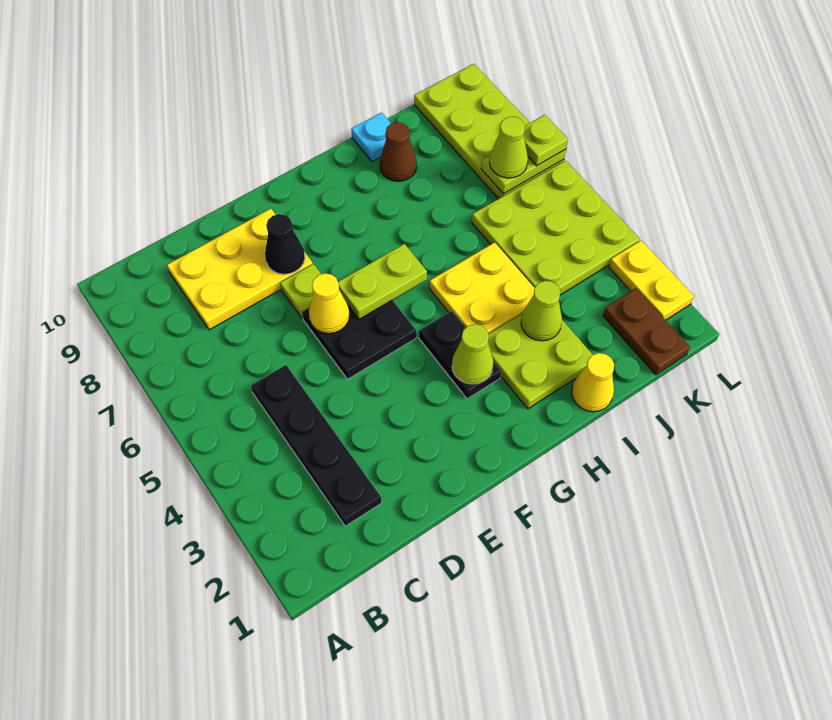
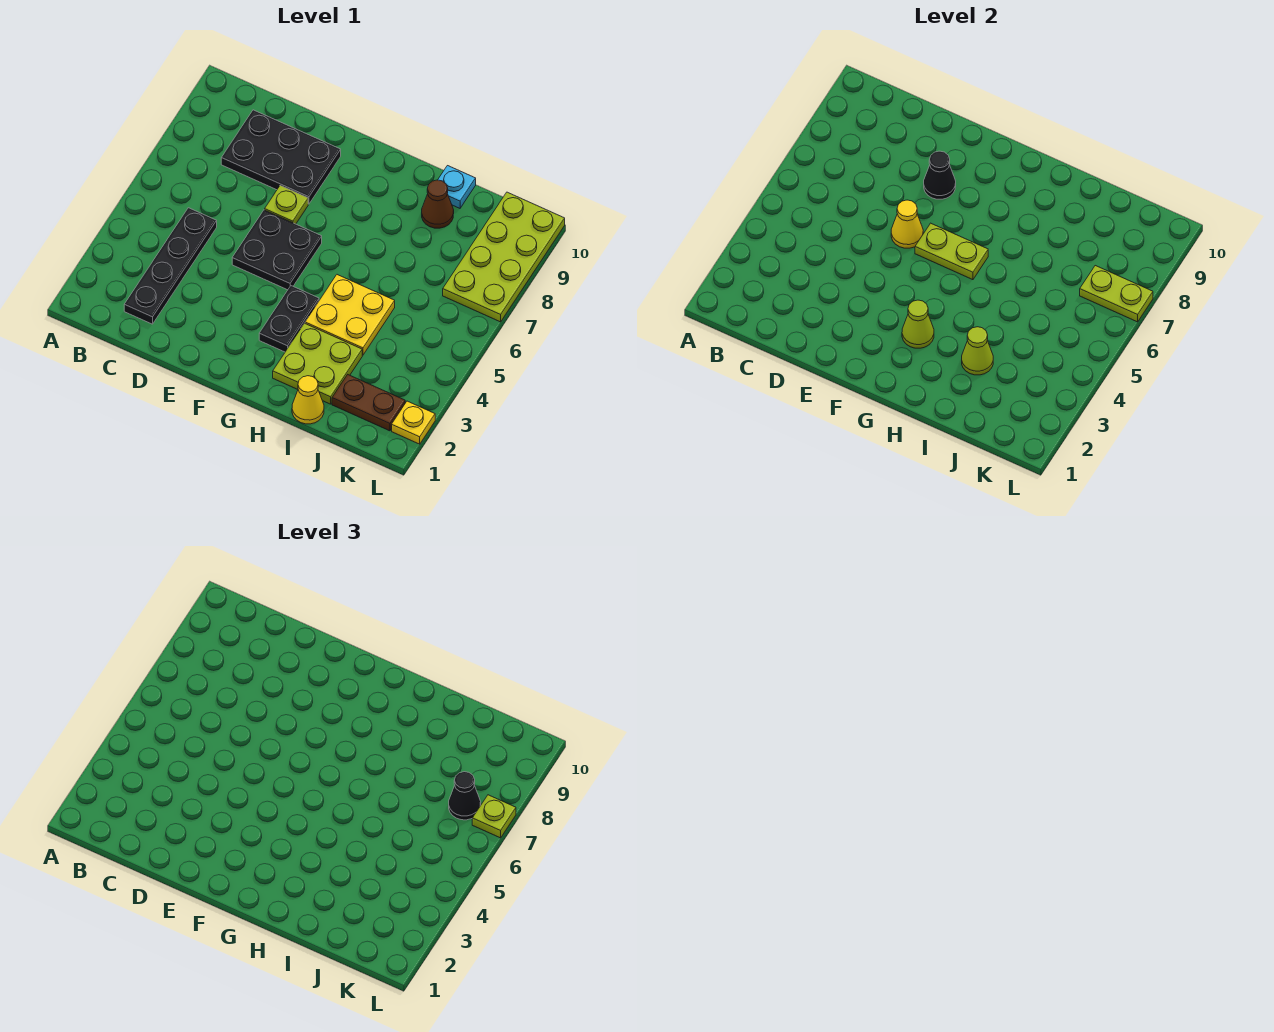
yellow plate C8:E9 level 1 -> black plate C8:E9 level 1
lime plate J4:L6 level 1 -> none
brown plate K1:K2 level 1 -> brown plate J2:K2 level 1
lime cone K7 level 3 -> black cone K7 level 3
yellow plate L2:L3 level 1 -> yellow plate L2 level 1

